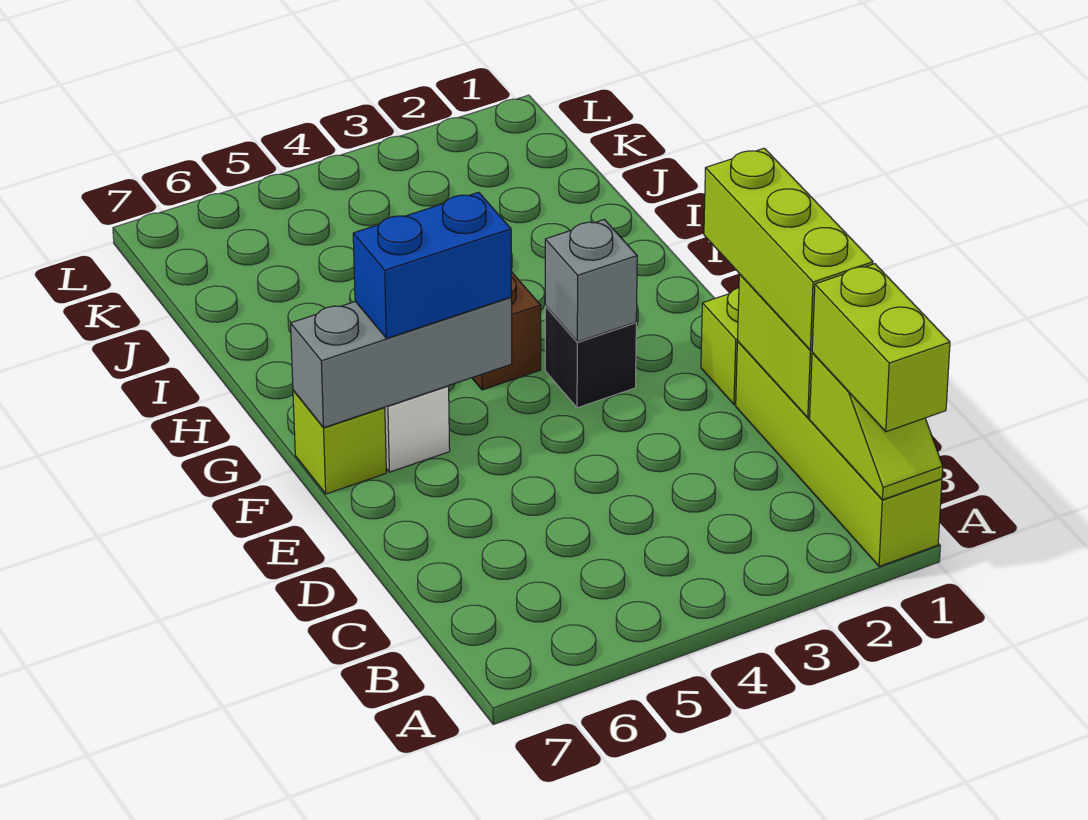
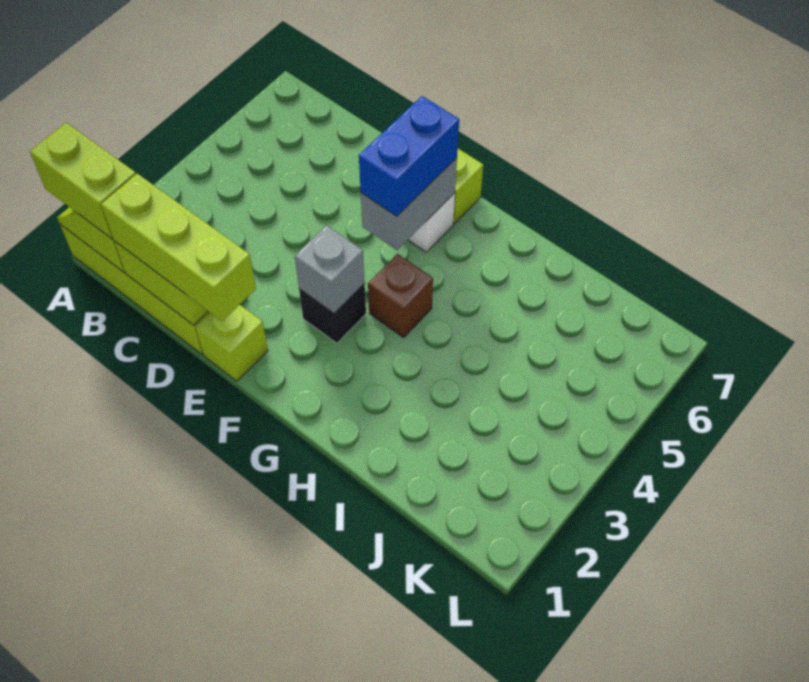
grey brick F5:F7 level 2 -> grey brick F5:F6 level 2

